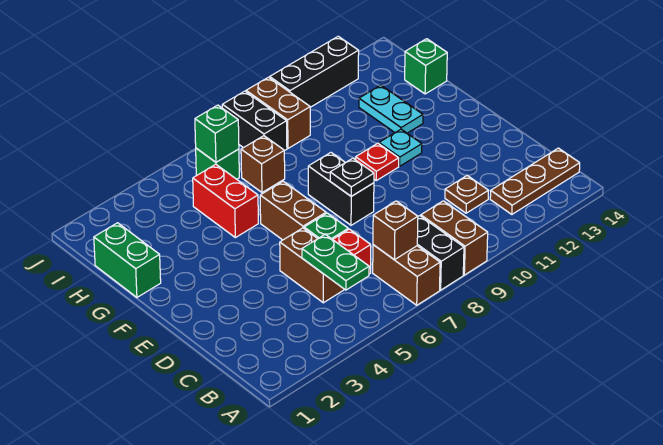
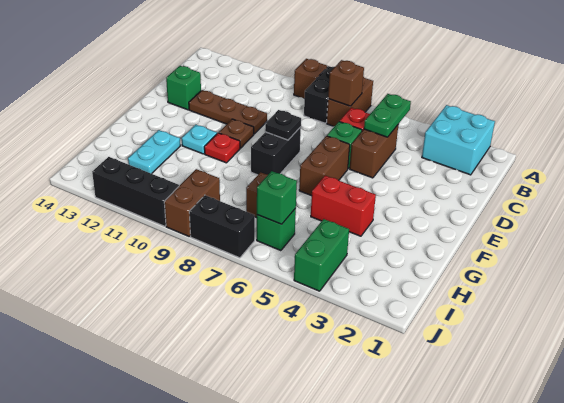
none -> cyan brick A2:B3 level 1
brown brick A9:B9 level 1 -> brown brick A9 level 1
brown plate B12:B14 level 1 -> brown plate D10:D12 level 1
brown plate C11 level 1 -> brown plate E10 level 1
green brick G1:H1 level 1 -> green brick I4:J4 level 1
red brick G5:H5 level 1 -> red brick G4:G5 level 1
green brick H14 level 1 -> green brick D13 level 1
black brick I8:J8 level 1 -> black brick J7:J8 level 1

